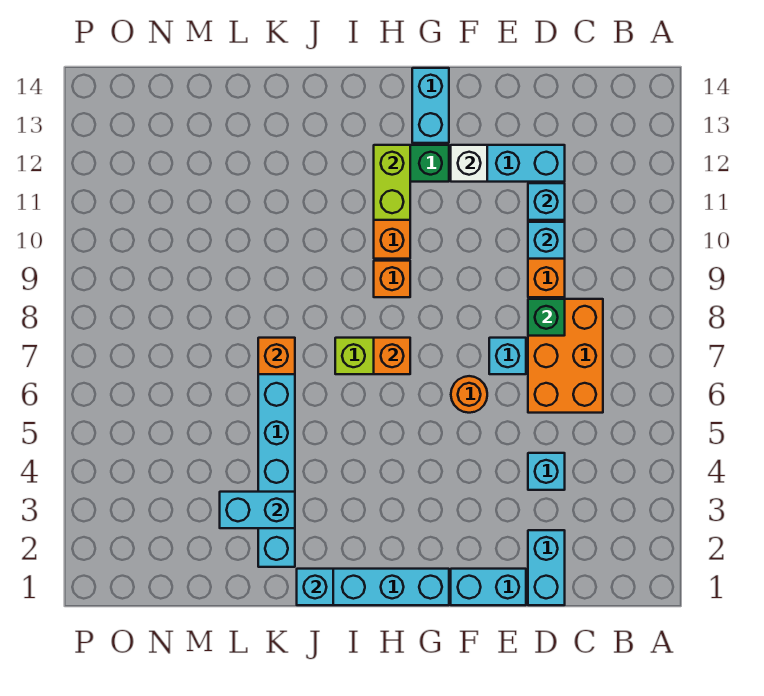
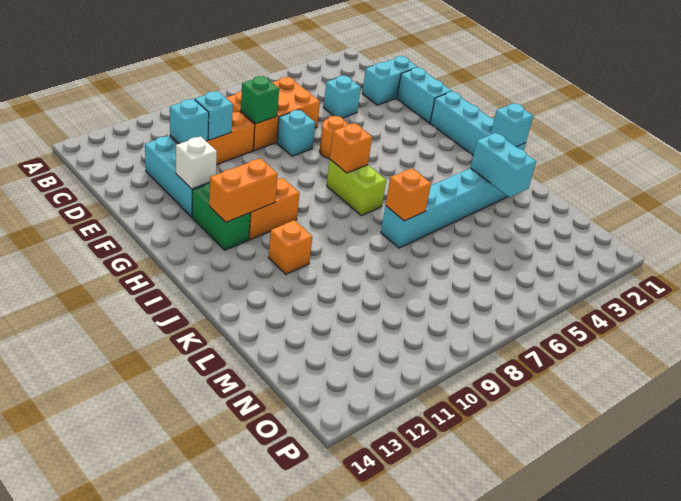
cyan brick G13:G14 level 1 -> none
orange brick H9 level 1 -> orange brick J11 level 1
lime brick H11:H12 level 2 -> orange brick H11:H12 level 2

